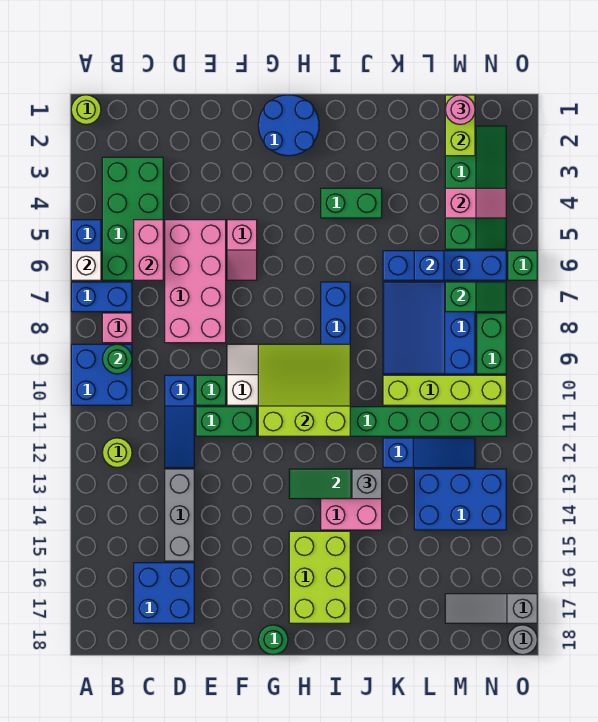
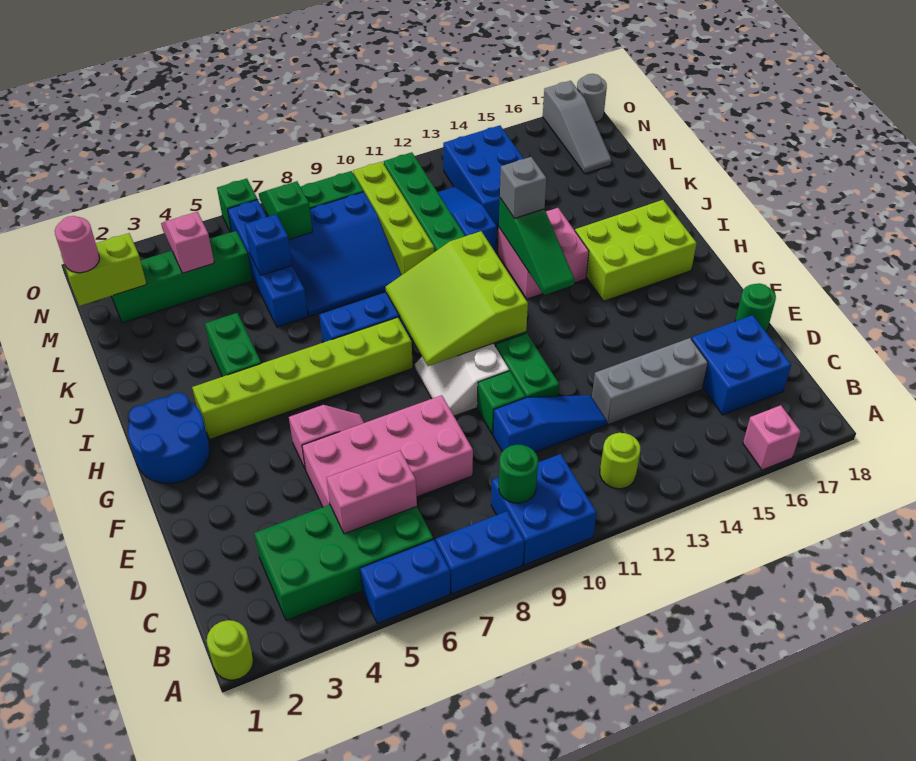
white brick A6 level 2 -> none
blue brick A7:B7 level 1 -> blue brick A7:A8 level 1
pink brick B8 level 1 -> pink brick A16 level 1
green round brick G18 level 1 -> green round brick E18 level 1
none -> lime brick H3:H8 level 1

